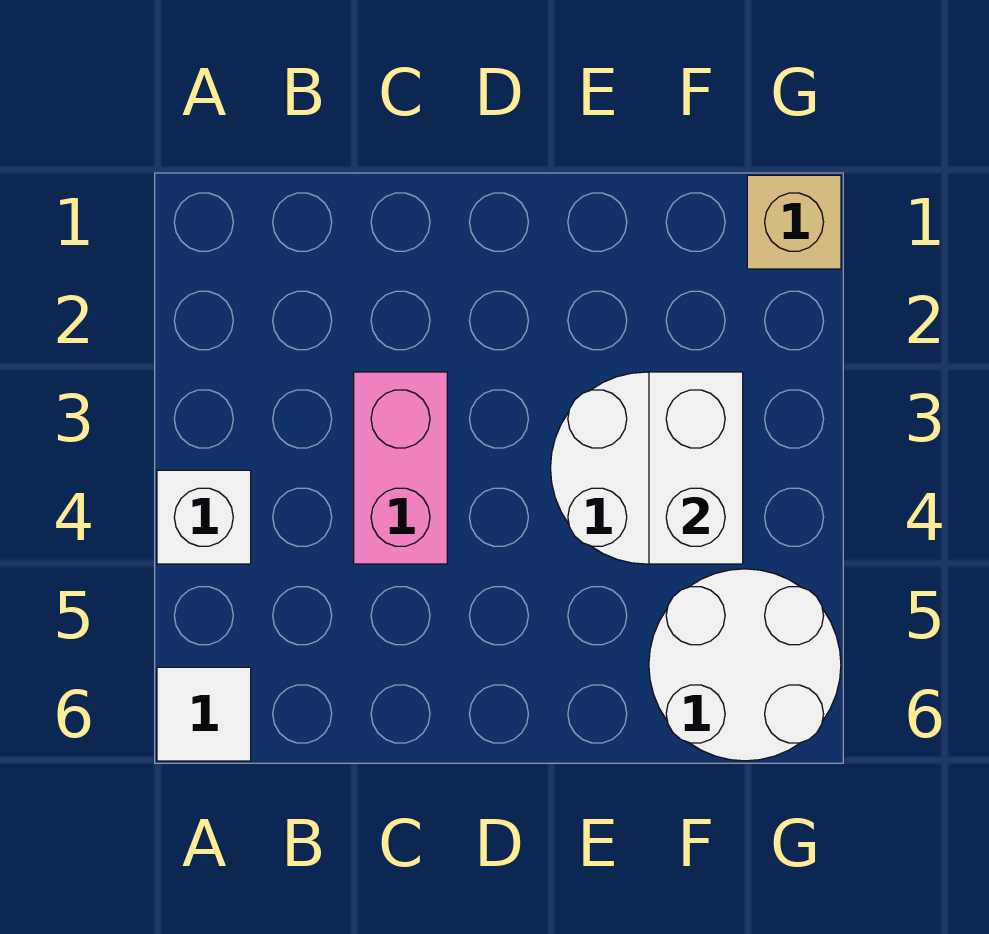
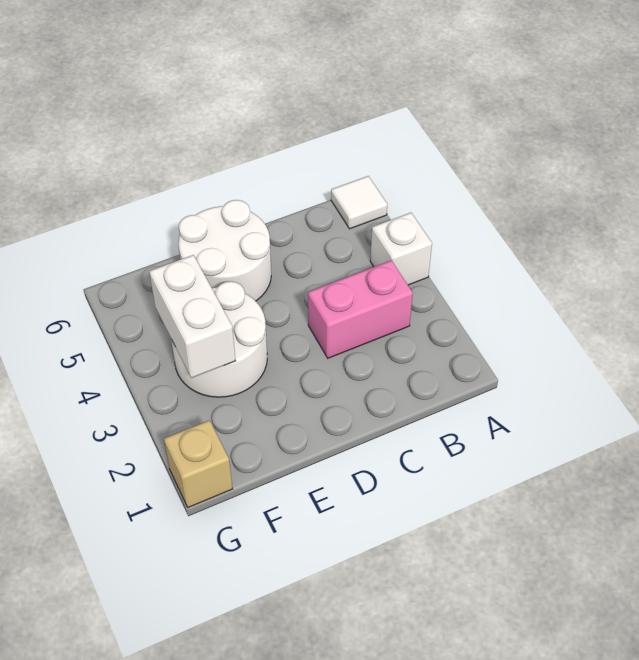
pink brick C3:C4 level 1 -> pink brick B3:C3 level 1
white round brick F5:G6 level 1 -> white round brick D5:E6 level 1

